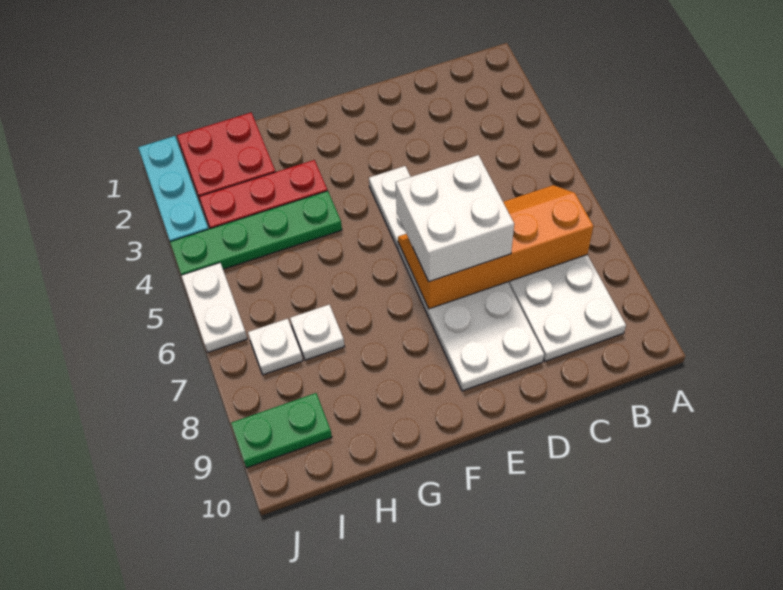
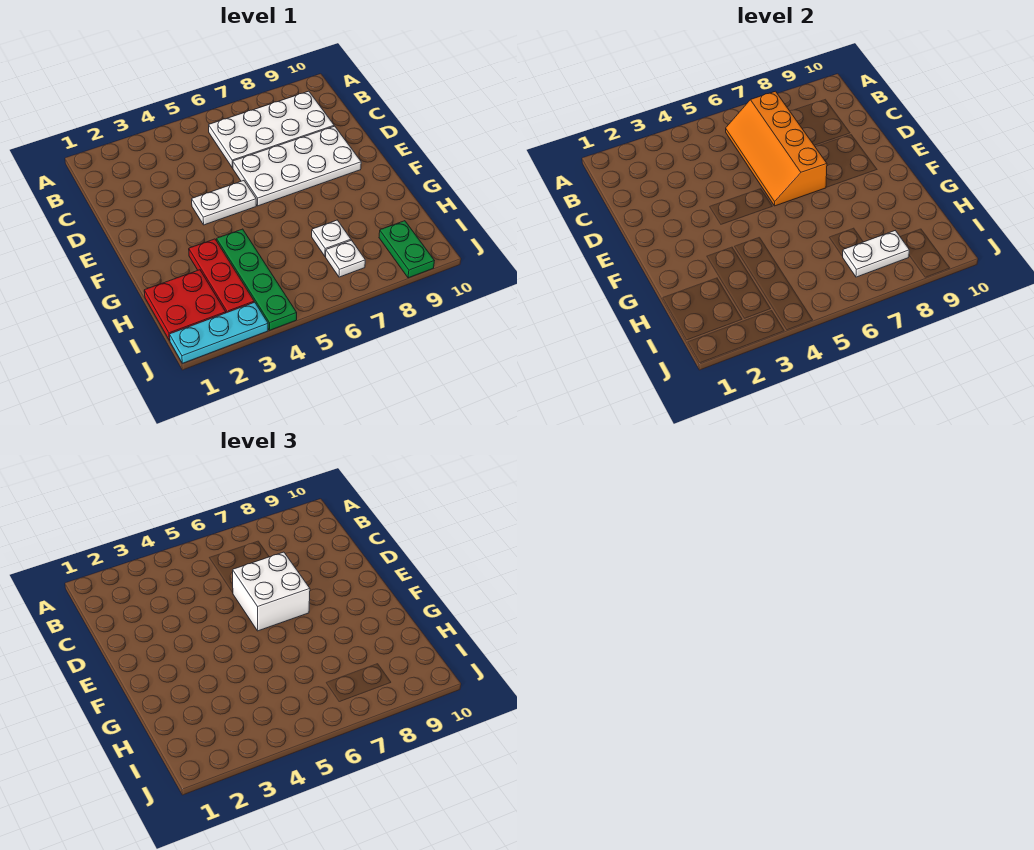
white plate J5:J6 level 1 -> white plate I7:I8 level 2

